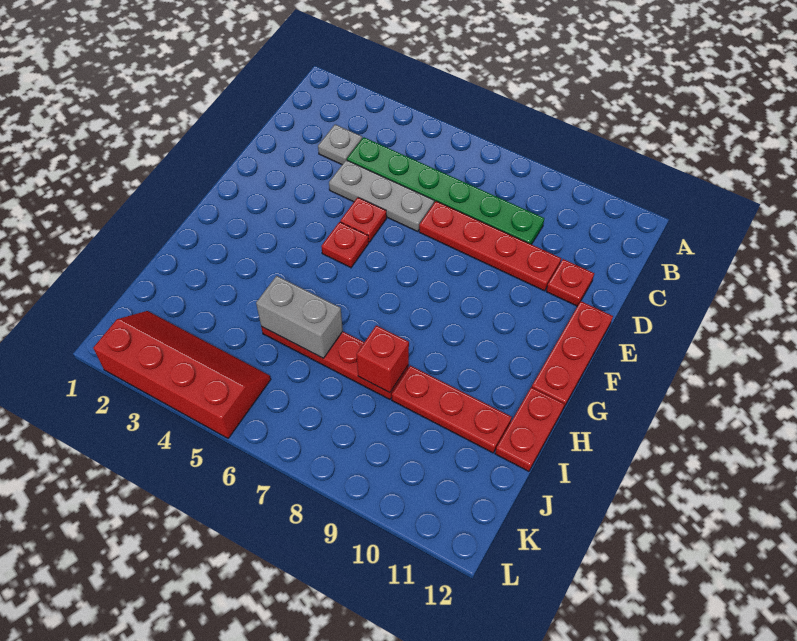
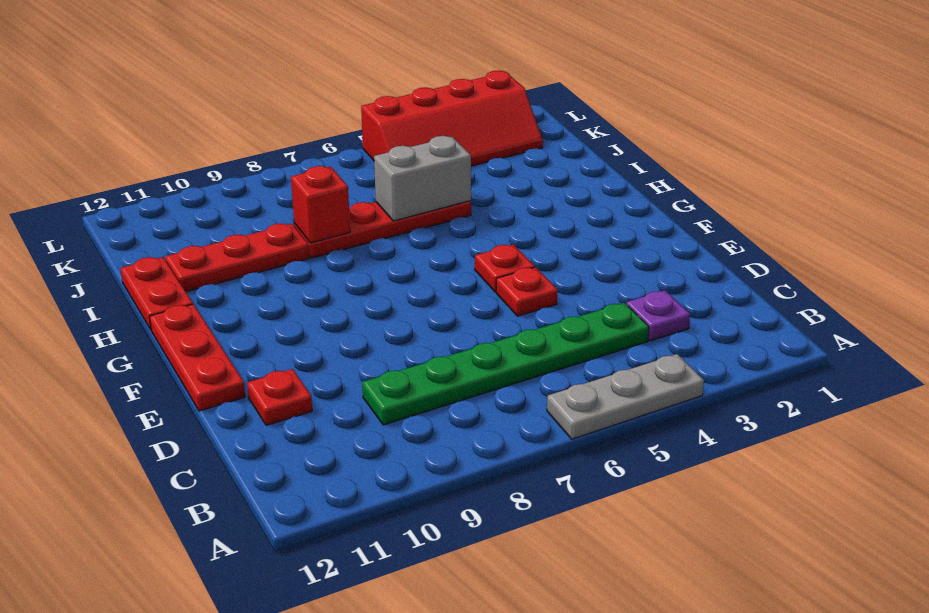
grey plate C3 level 1 -> purple plate C3 level 1
grey plate D4:D6 level 1 -> grey plate A4:A6 level 1
red plate D7:D10 level 1 -> none

